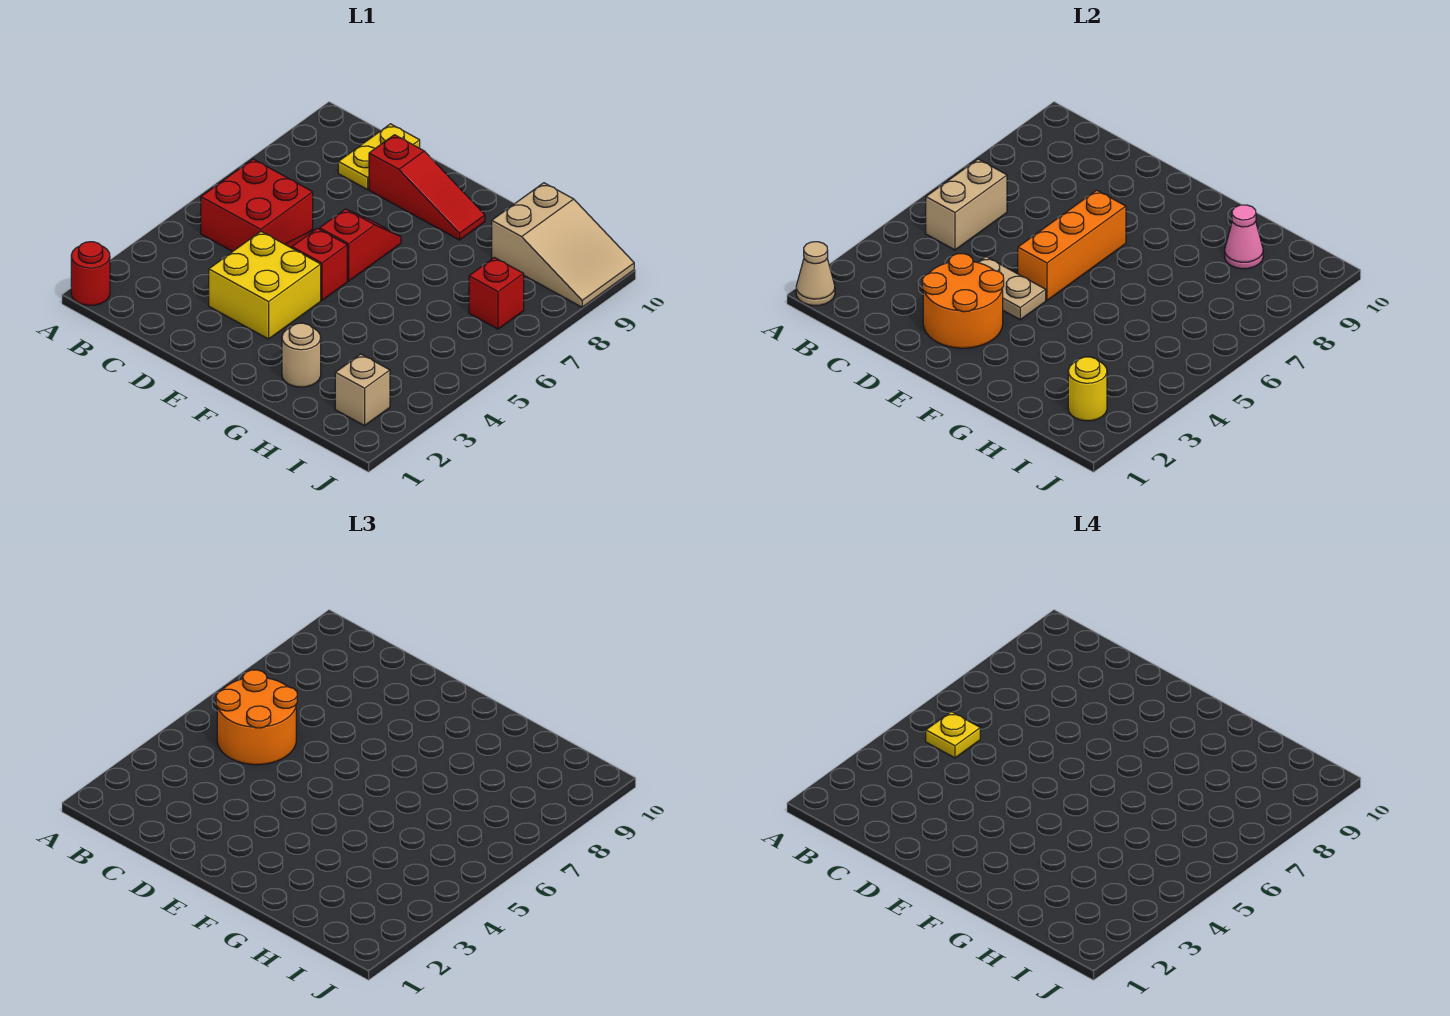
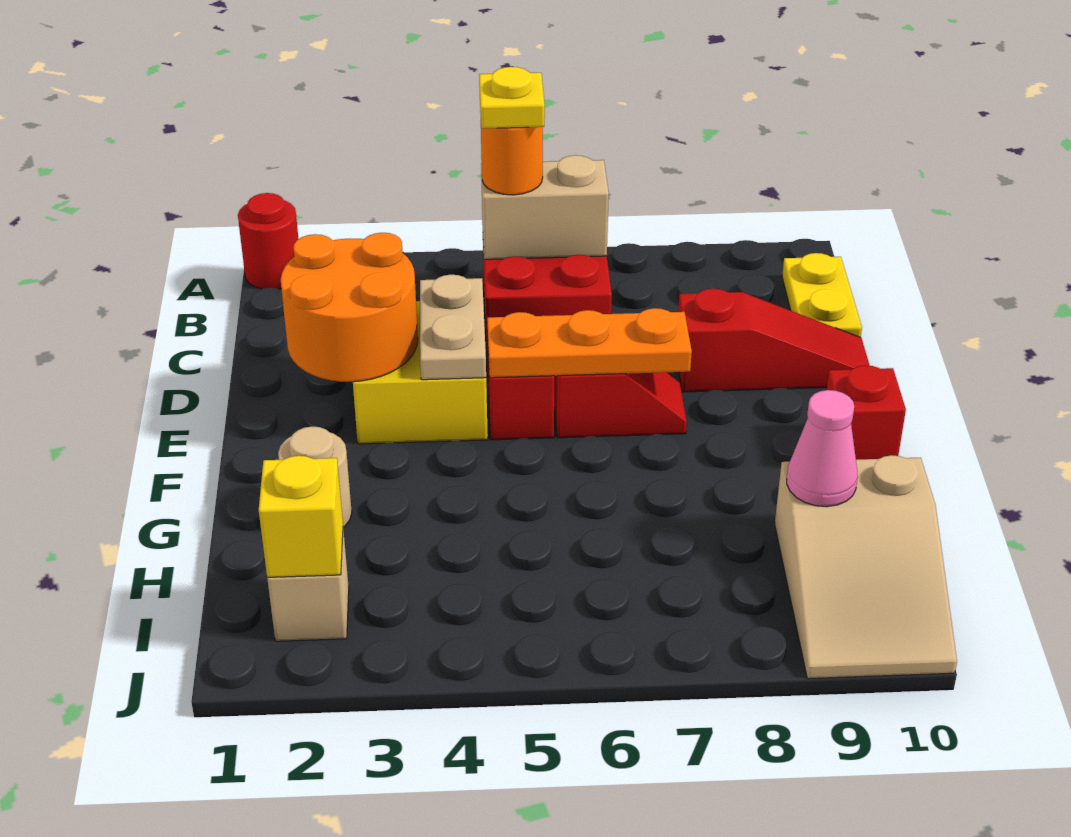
tan cone A1 level 2 -> none
orange round brick B5:C6 level 3 -> orange round brick B5 level 3
yellow plate C9:C10 level 1 -> yellow plate B10:C10 level 1
red slope D9:F9 level 1 top D -> red slope D8:D10 level 1 top 8
orange brick E5:E7 level 2 -> orange plate E5:E7 level 2
yellow round brick I2 level 2 -> yellow brick I2 level 2
red brick I7 level 1 -> red brick F10 level 1

